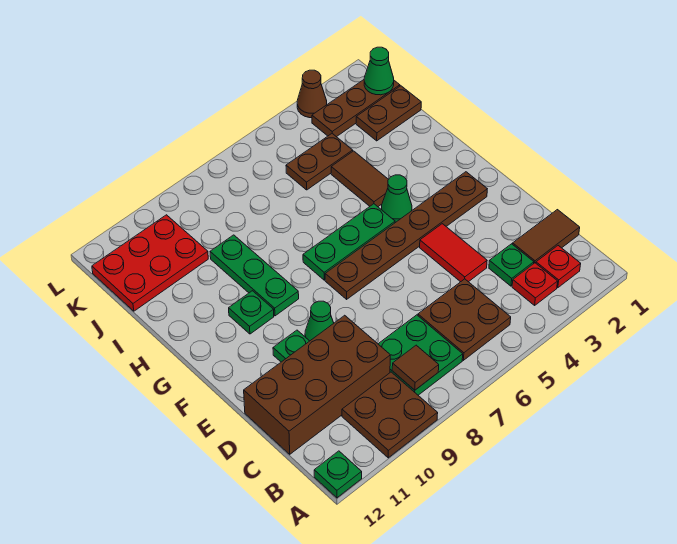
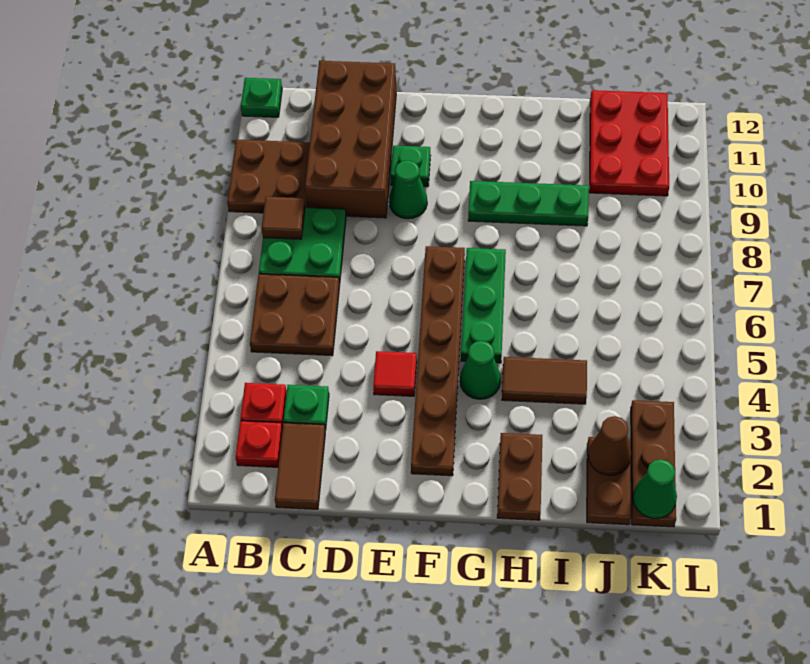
red tile D4:E4 level 1 -> red tile E4 level 1
green plate G10 level 1 -> none
brown plate J4:J5 level 1 -> brown plate H1:H2 level 1
brown cone L3 level 1 -> brown cone J2 level 2

